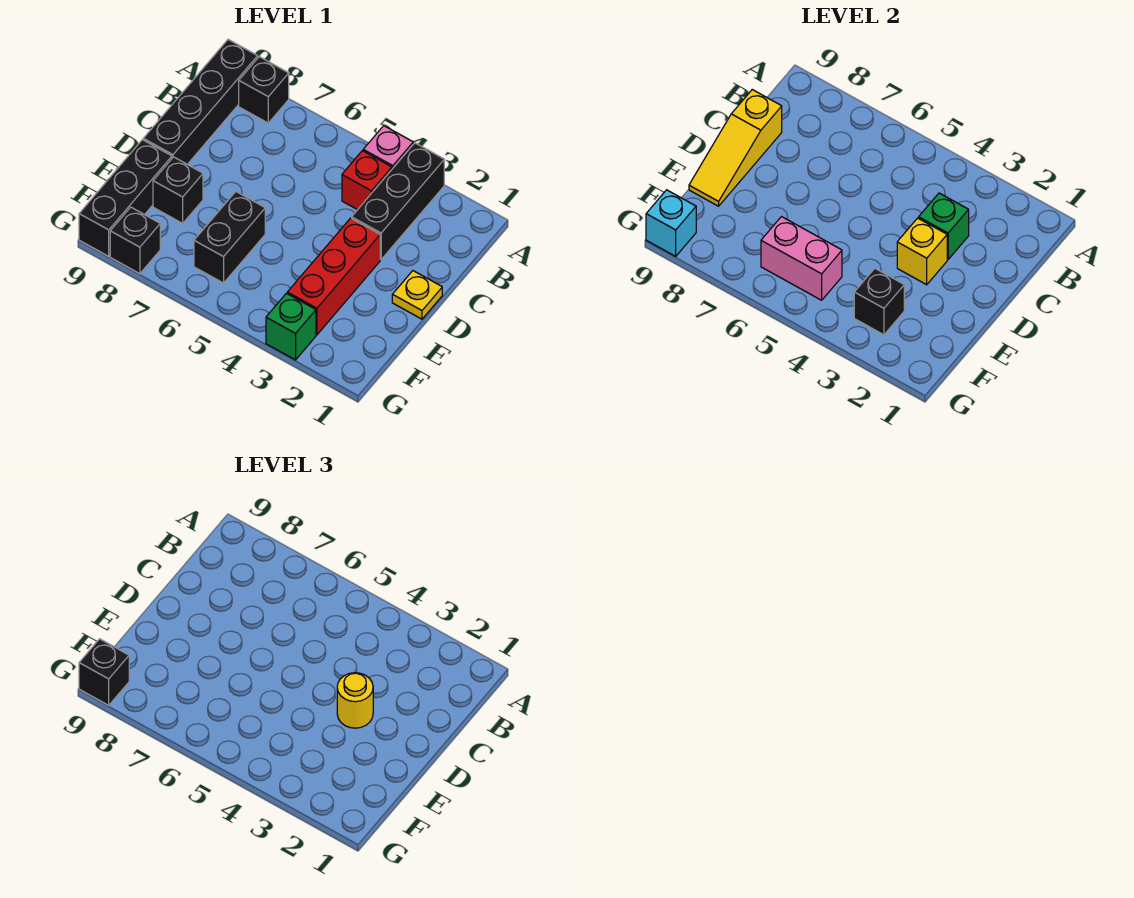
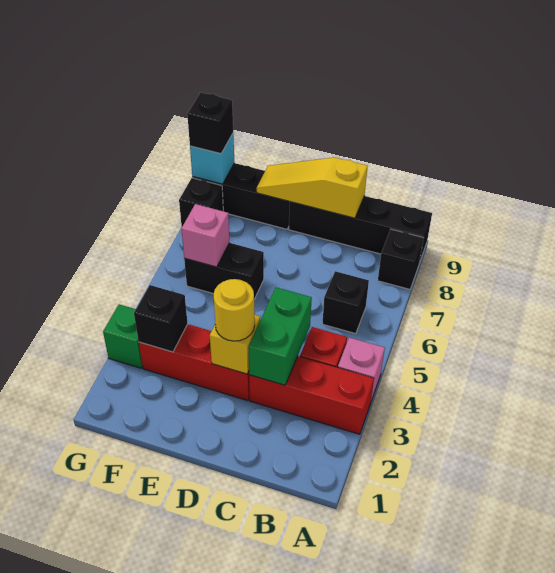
black brick A3:C3 level 1 -> red brick A3:C3 level 1
green brick C3 level 2 -> green brick C3:C4 level 2
yellow plate D1 level 1 -> none
black brick E8 level 1 -> black brick B6 level 1
pink brick F5:F6 level 2 -> pink brick F6 level 2

